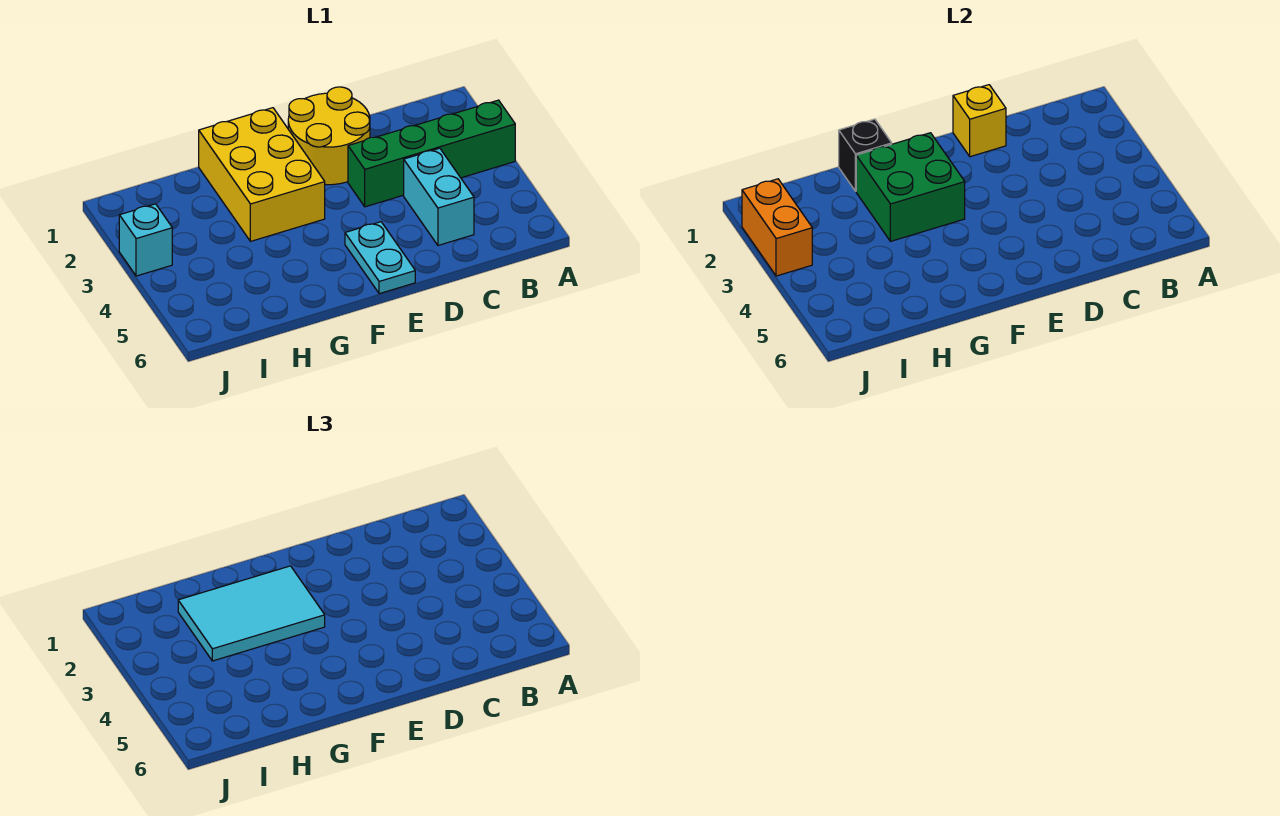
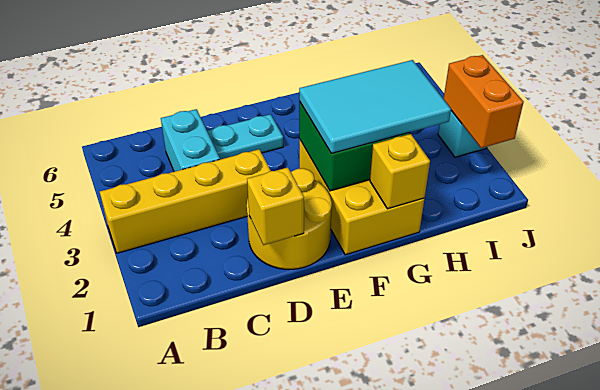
green brick A3:D3 level 1 -> yellow brick A3:D3 level 1
cyan plate E5:E6 level 1 -> cyan plate D5:E5 level 1
black brick G1 level 2 -> yellow brick G1 level 2

